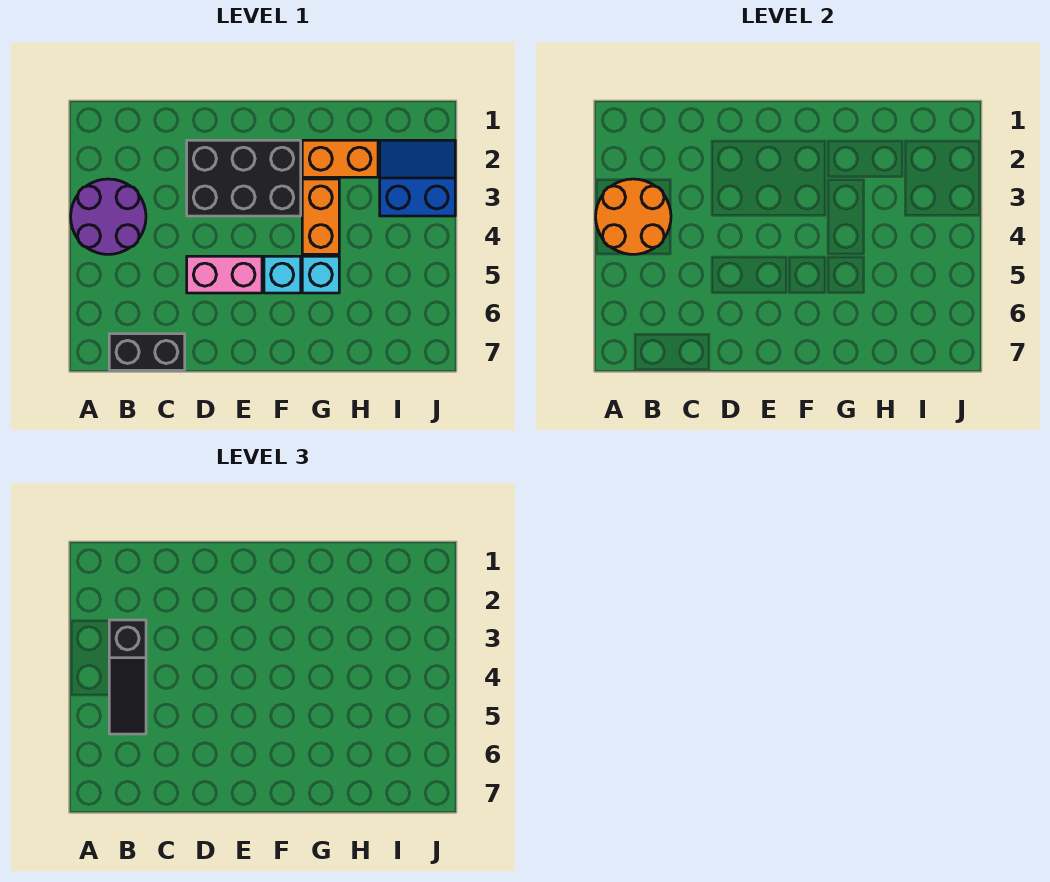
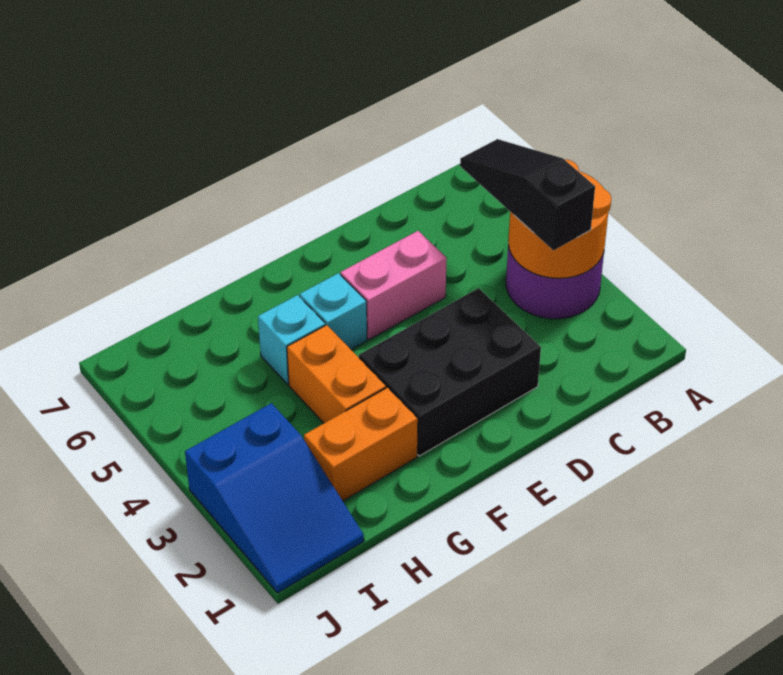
black brick B7:C7 level 1 -> none
blue slope I2:J3 level 1 top 3 -> blue slope I1:J3 level 1 top 3

